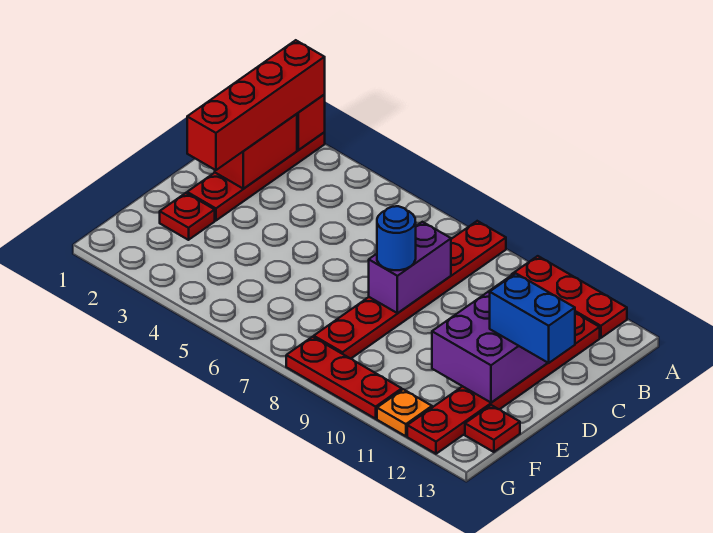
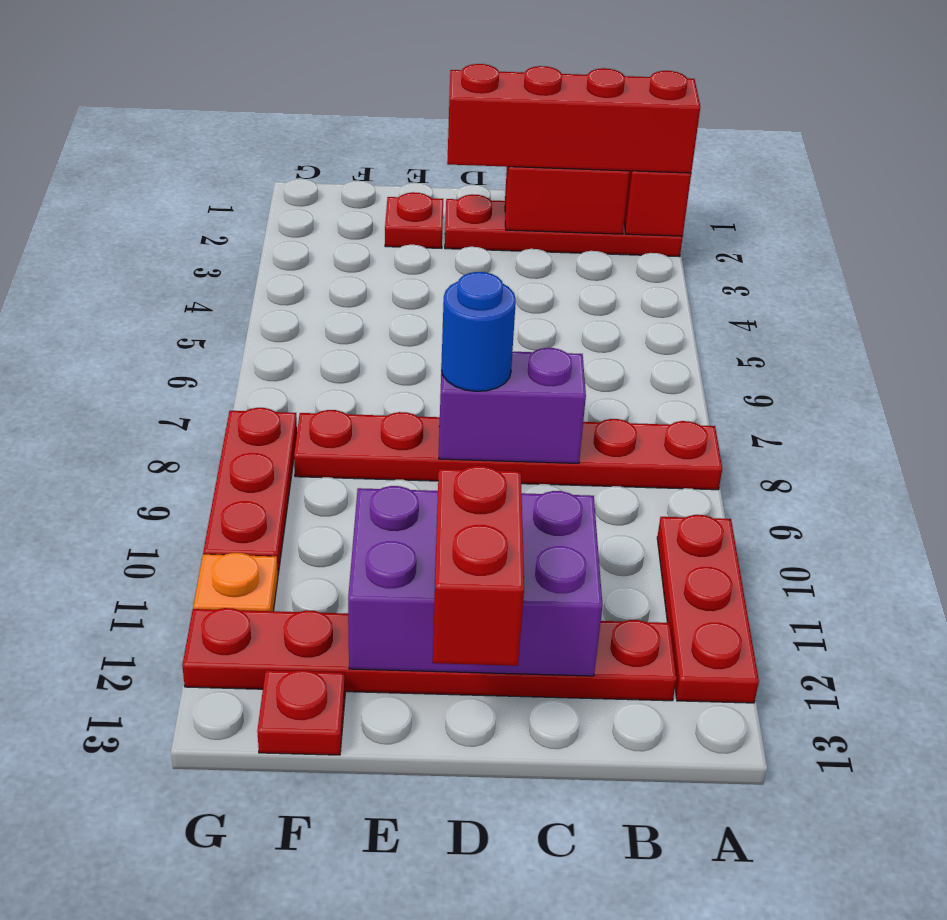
blue brick D12:D13 level 3 -> red brick D12:D13 level 3

